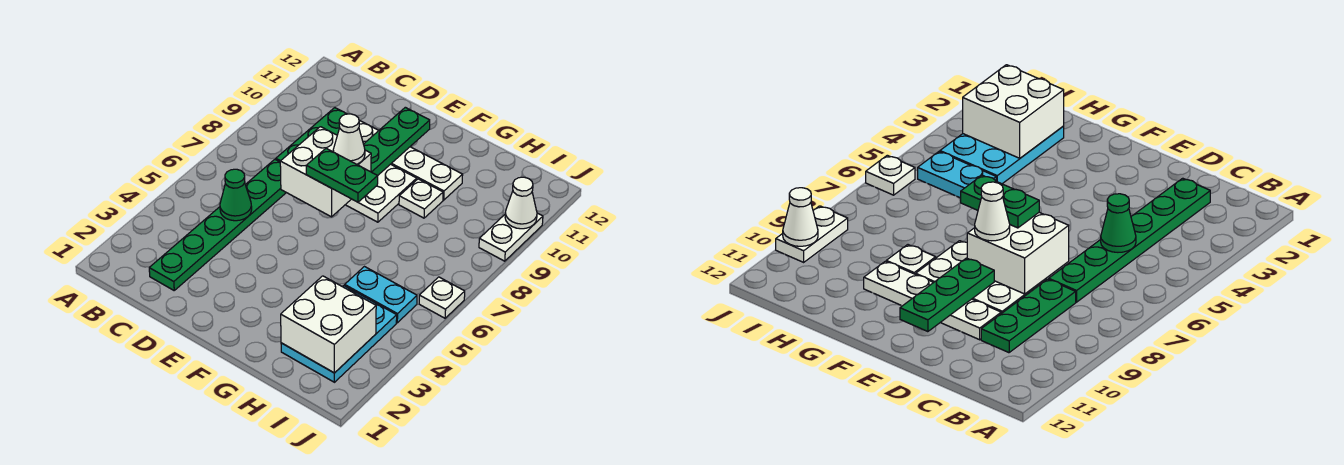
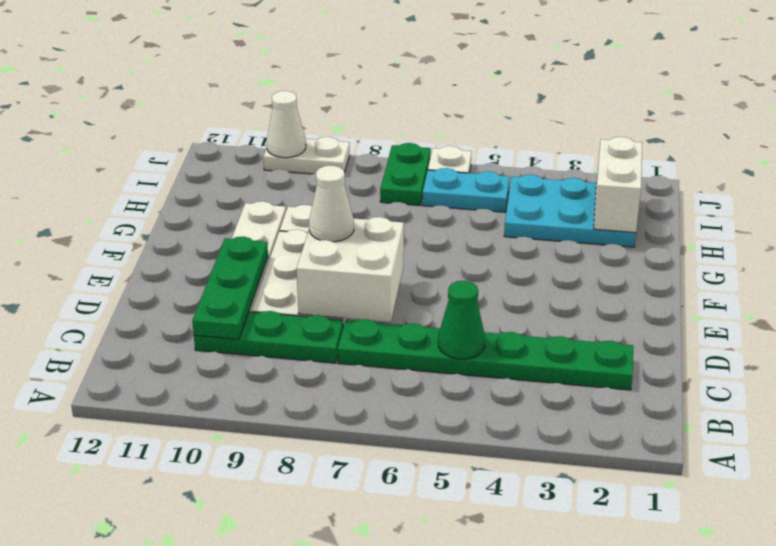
green plate E7:F7 level 3 -> green plate I7:J7 level 1
green plate E9:E11 level 2 -> green plate C10:E10 level 2
white brick H2:I3 level 2 -> white brick H2:I2 level 2
cyan plate H5:I5 level 1 -> cyan plate I5:I6 level 1

